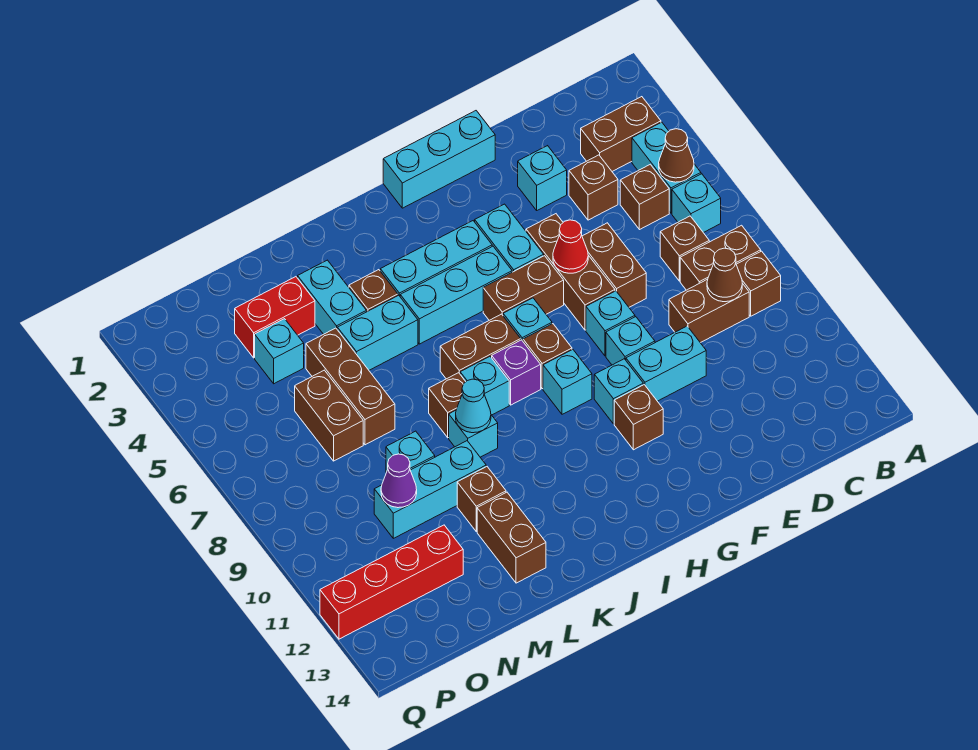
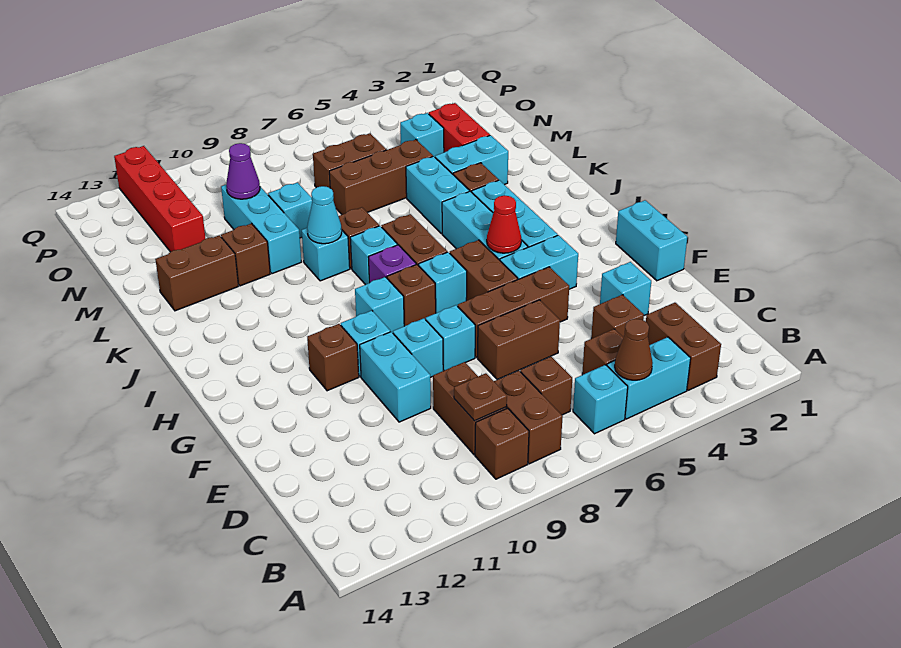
brown cone C9 level 2 -> brown plate C9 level 2
cyan brick F1:H1 level 1 -> cyan brick F1:G1 level 1
red cone F6 level 2 -> red cone H5 level 2

